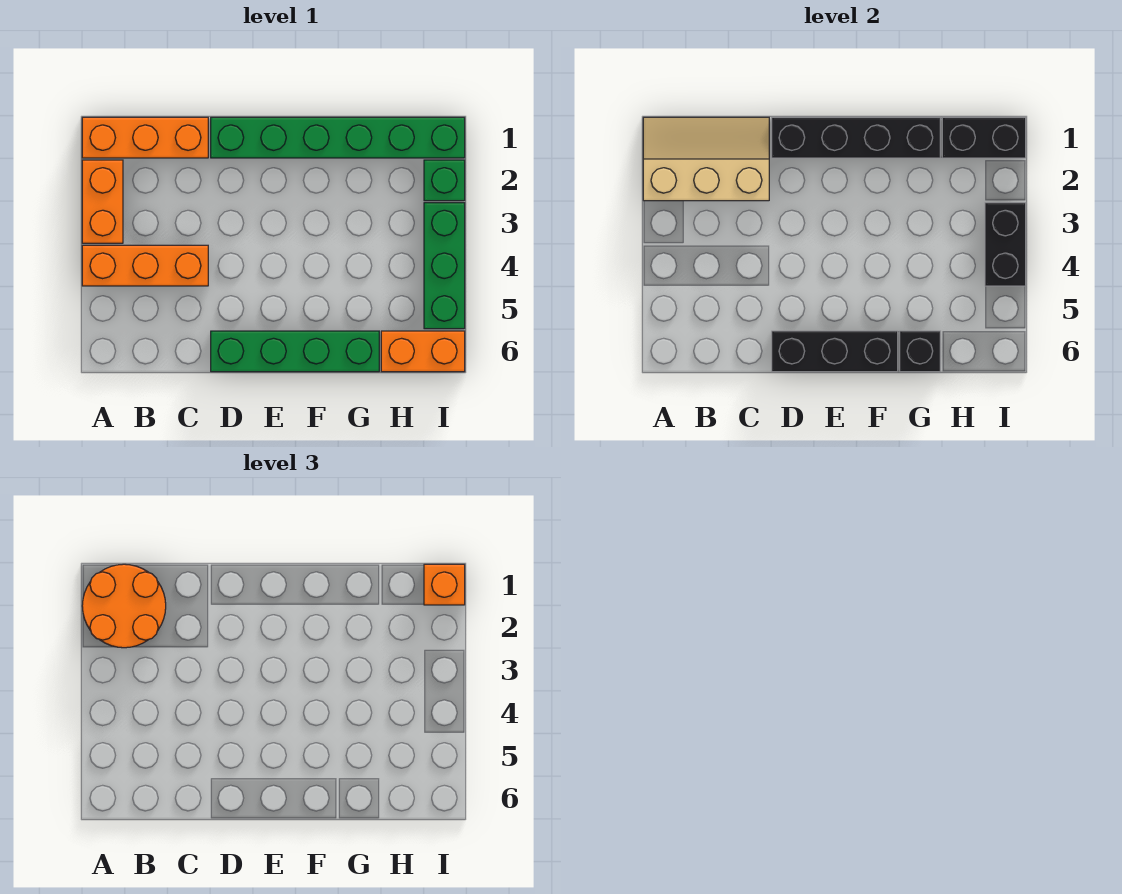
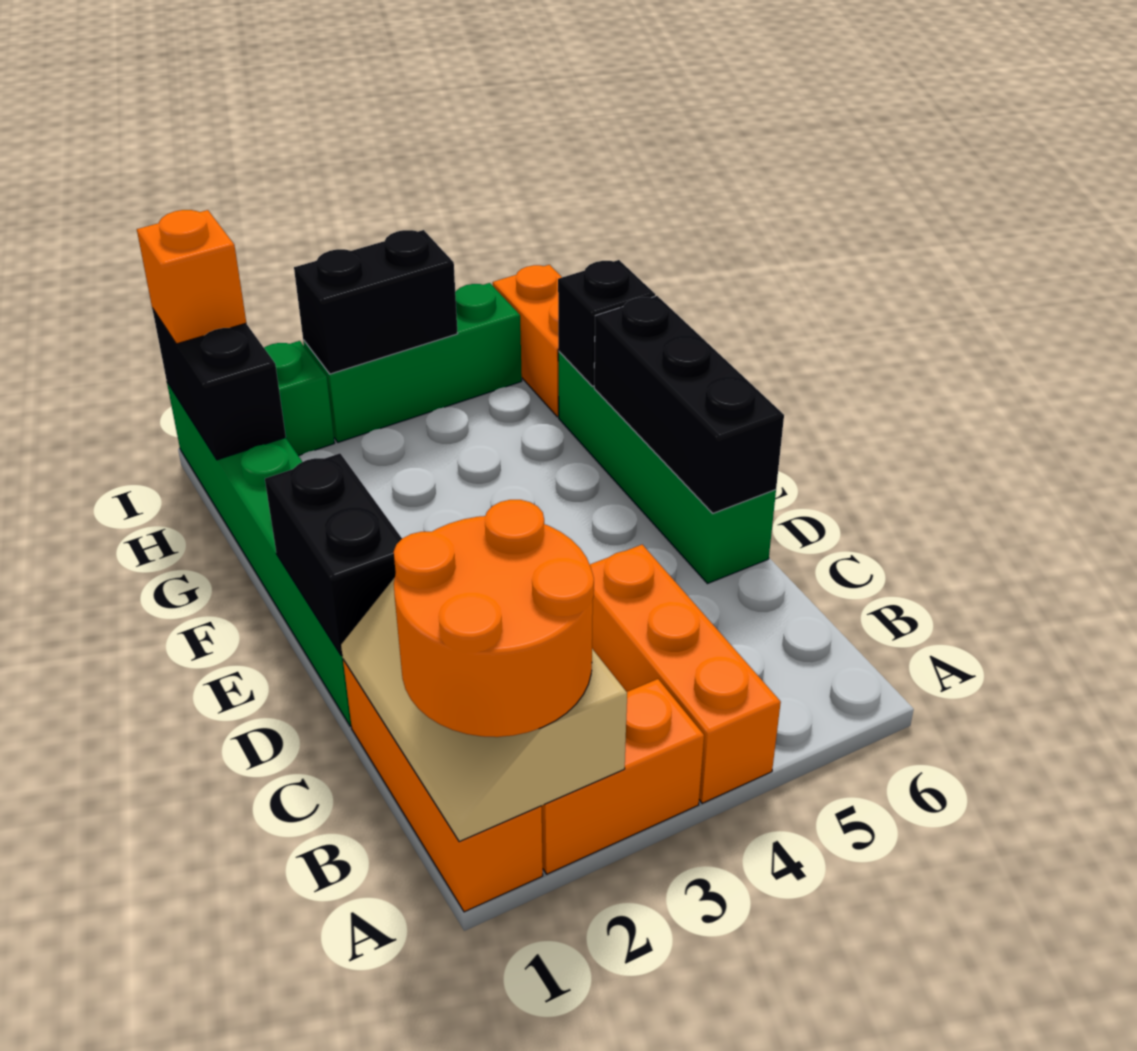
black brick D1:G1 level 2 -> black brick D1:E1 level 2

